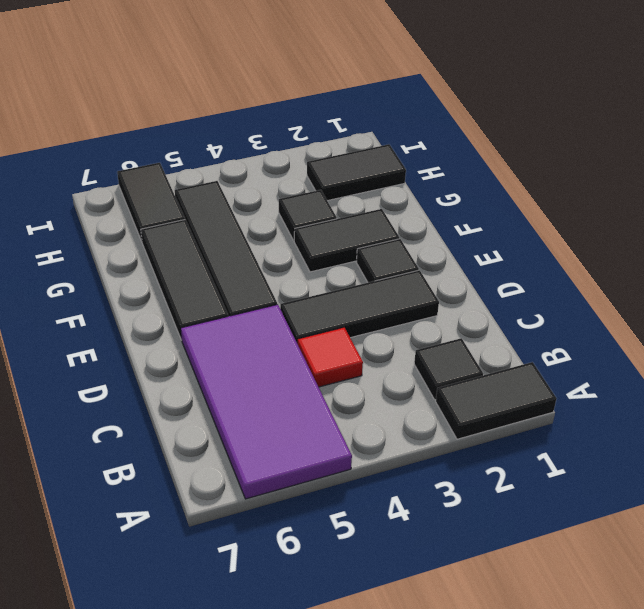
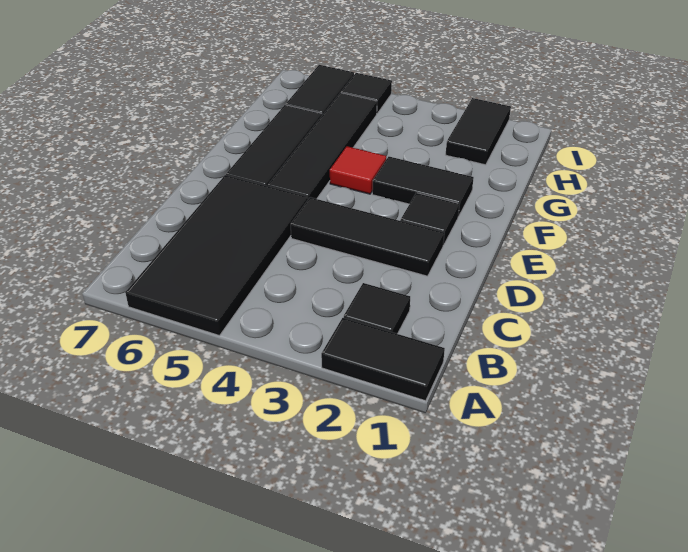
purple tile A5:D6 level 1 -> black tile A5:D6 level 1
red tile C4 level 1 -> red tile F4 level 1
black tile G3 level 1 -> black tile I5 level 1
black tile H1:H2 level 1 -> black tile H2:I2 level 1

